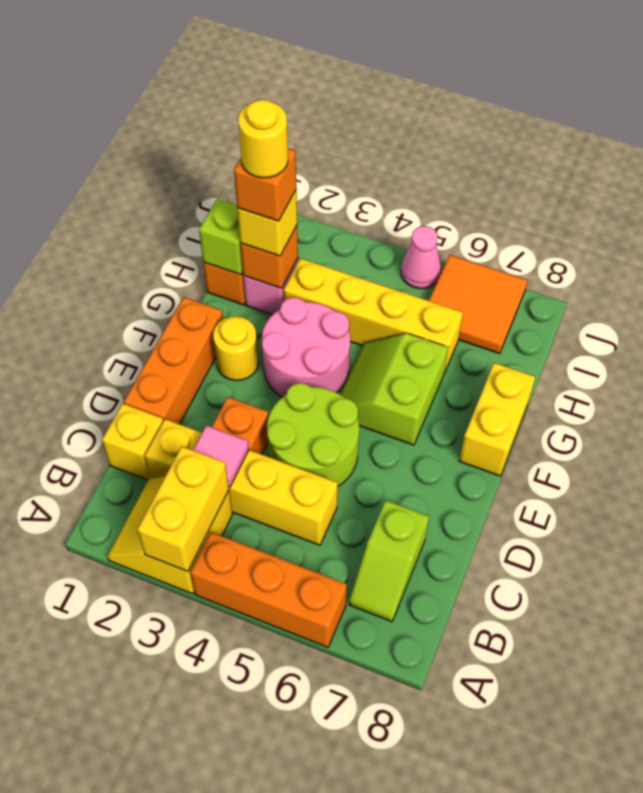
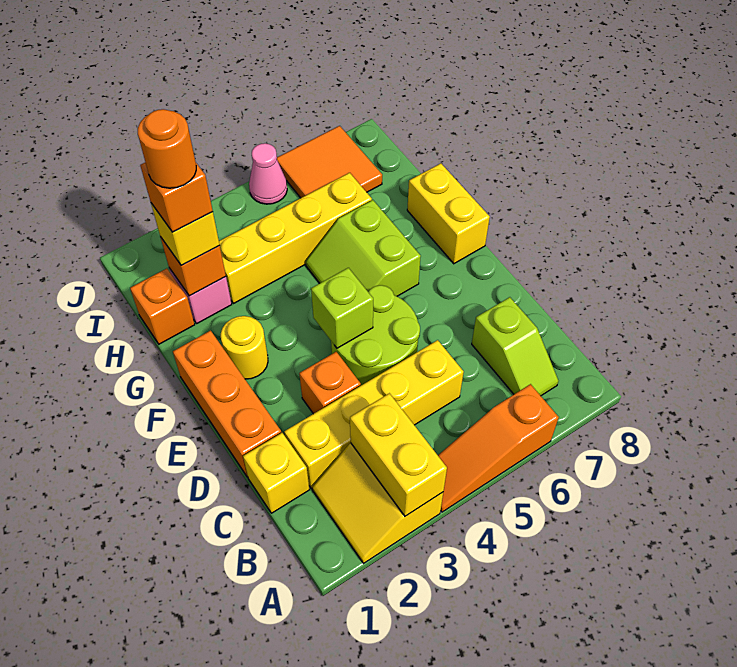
orange brick A4:A6 level 1 -> orange slope A4:A6 level 1 top 6
pink tile C3 level 2 -> none
pink round brick F3:G4 level 1 -> none
lime brick H1 level 2 -> lime brick E4 level 2
yellow round brick H2 level 5 -> orange round brick H2 level 5

